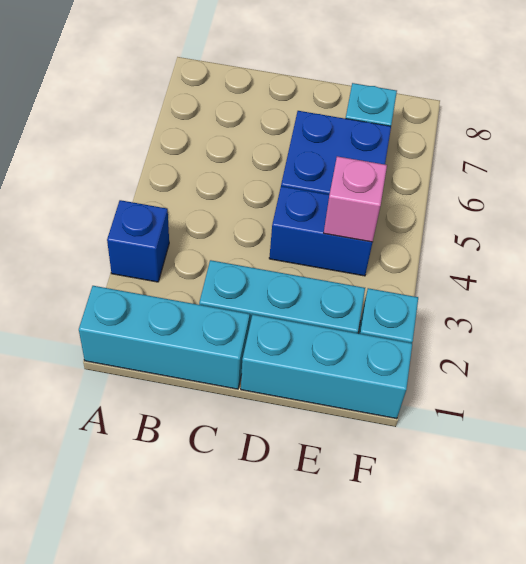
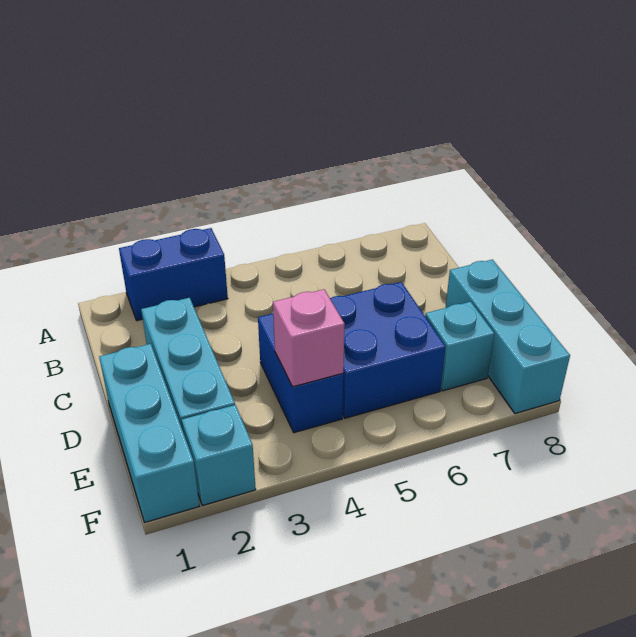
cyan brick A1:C1 level 1 -> cyan brick D8:F8 level 1
blue brick A3 level 1 -> blue brick A2:A3 level 1

